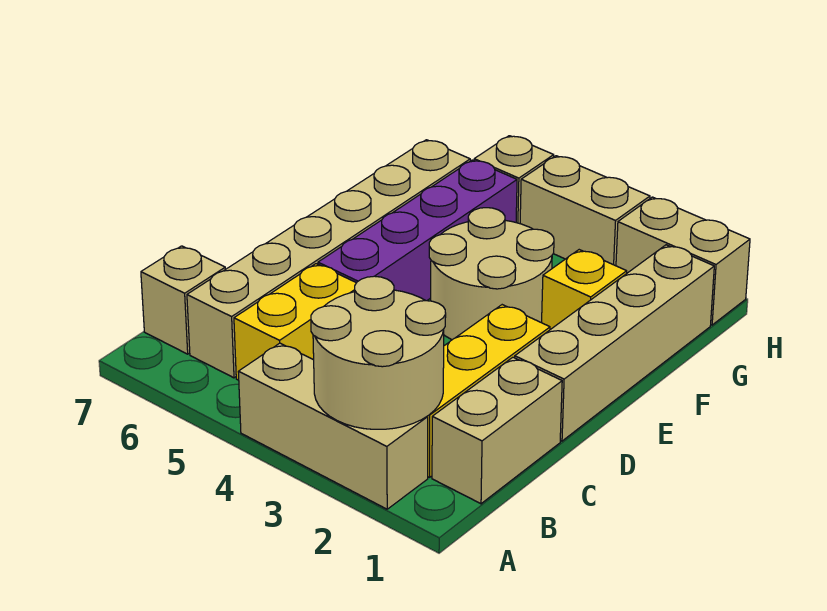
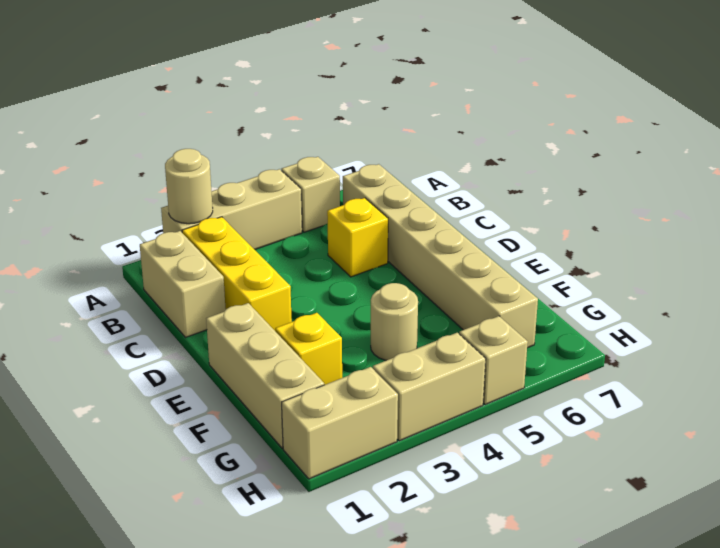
tan round brick A2:B3 level 2 -> tan round brick A2 level 2
yellow brick B5:C5 level 1 -> yellow brick C5 level 1
tan brick B7 level 1 -> tan brick A5 level 1
tan brick D1:G1 level 1 -> tan brick E1:G1 level 1
purple brick D5:G5 level 1 -> none
tan round brick E3:F4 level 1 -> tan round brick F4 level 1

